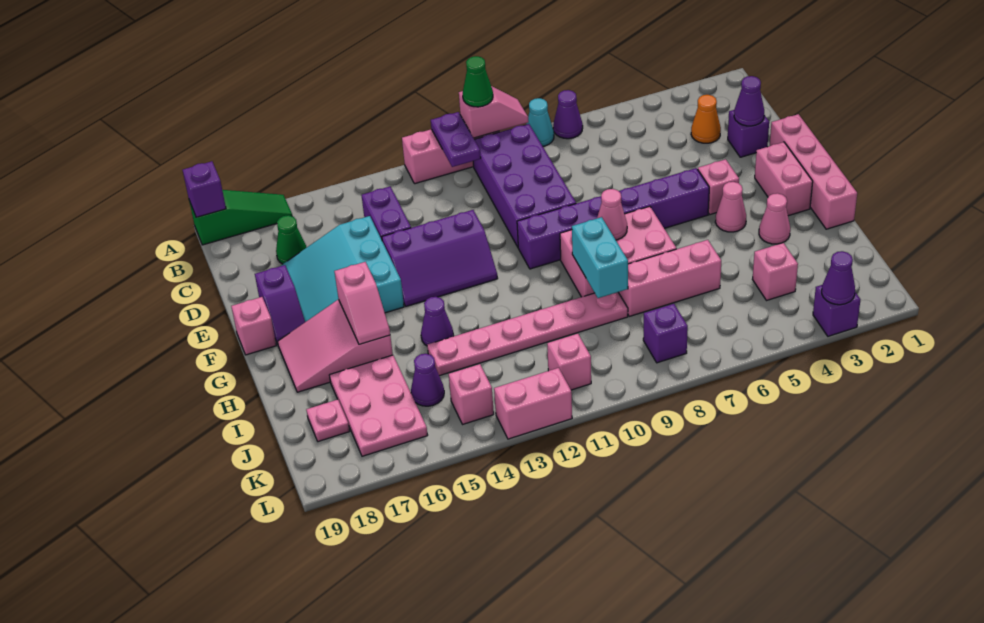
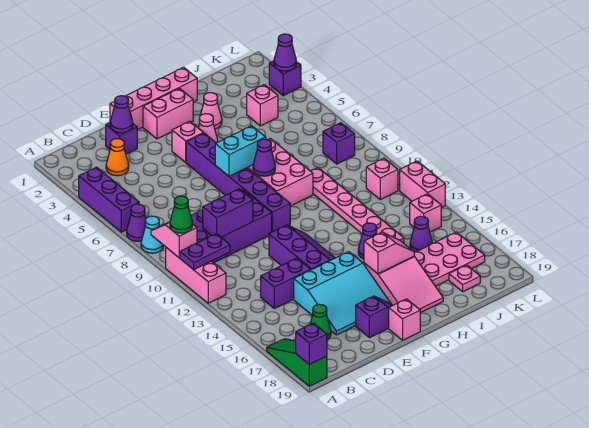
none -> purple brick A4:A6 level 1
none -> purple brick C10:D10 level 2
pink cone G8 level 2 -> purple cone G8 level 2
cyan brick H9:I9 level 2 -> cyan brick F7:G7 level 2
pink brick I6:I8 level 1 -> none

